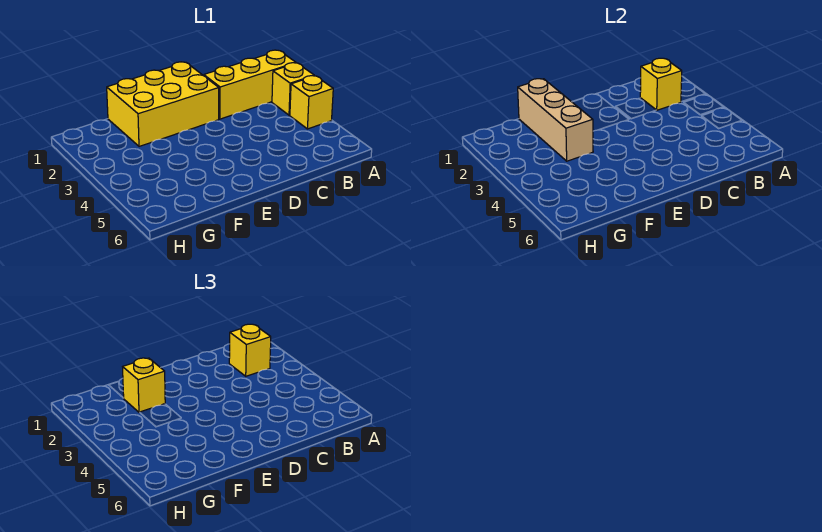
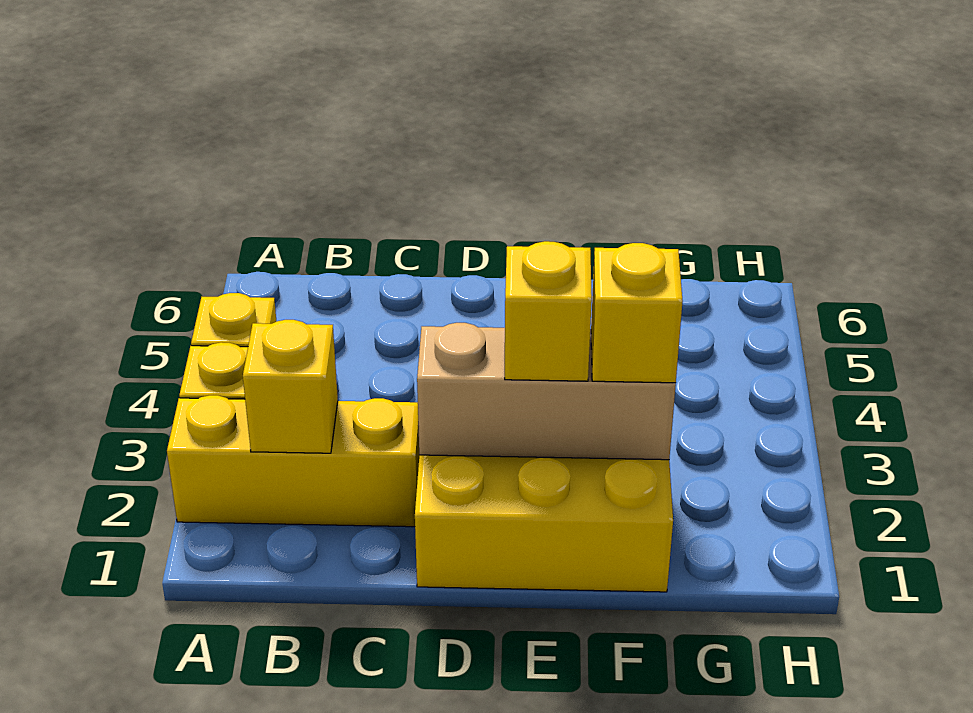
yellow brick B2 level 3 -> yellow brick E2 level 3
tan brick F1:F3 level 2 -> tan brick D2:F2 level 2

